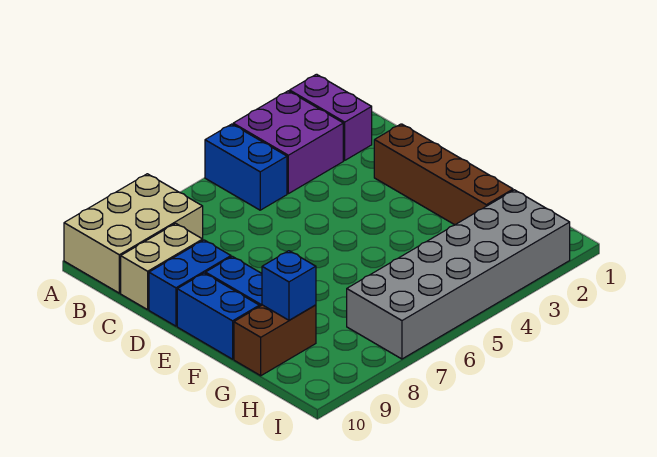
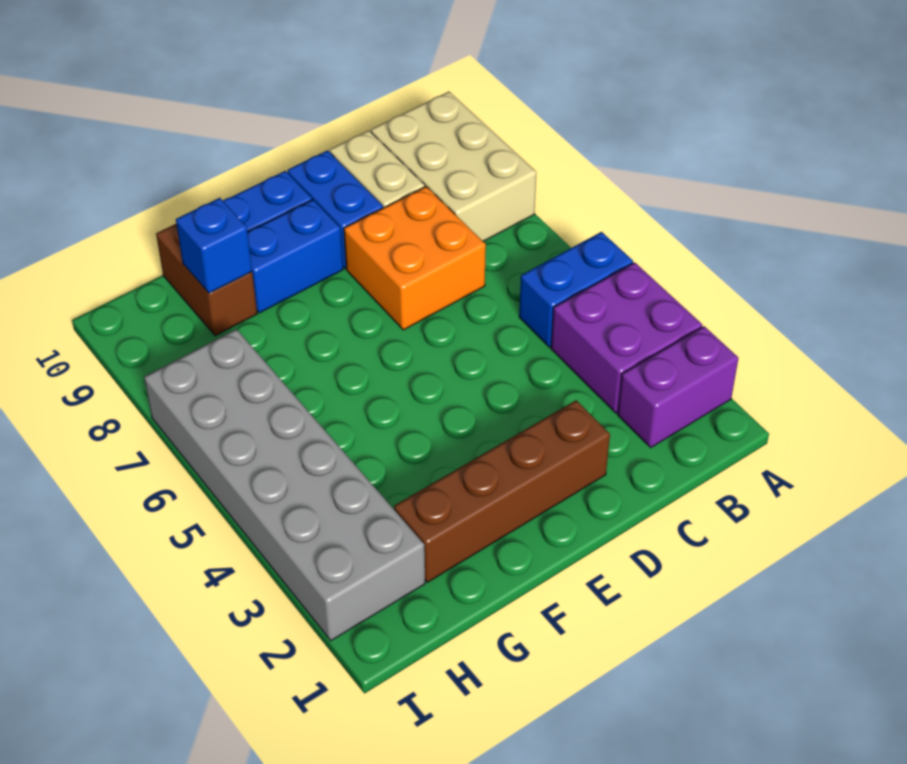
none -> orange brick C7:D8 level 1

